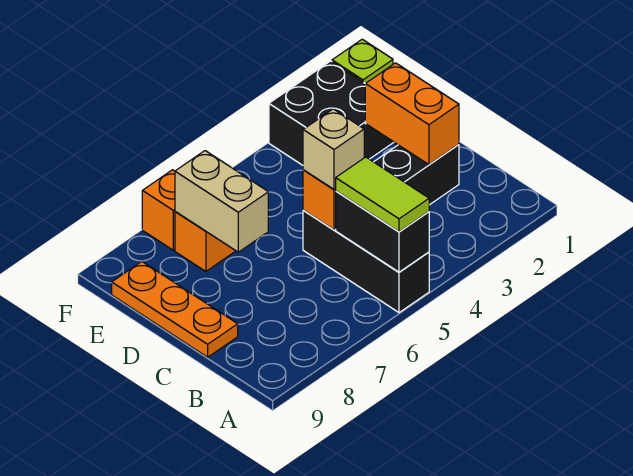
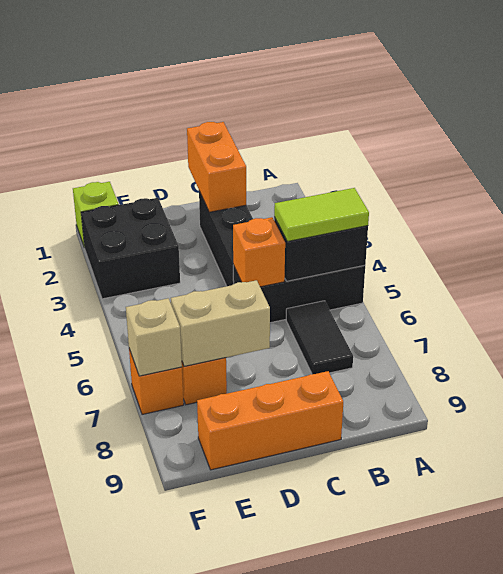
none -> black tile B6:B7 level 1
orange brick C2:D2 level 2 -> orange brick C1:C2 level 2
tan brick C5 level 3 -> tan brick F7 level 2
orange plate C9:E9 level 1 -> orange brick C9:E9 level 1

